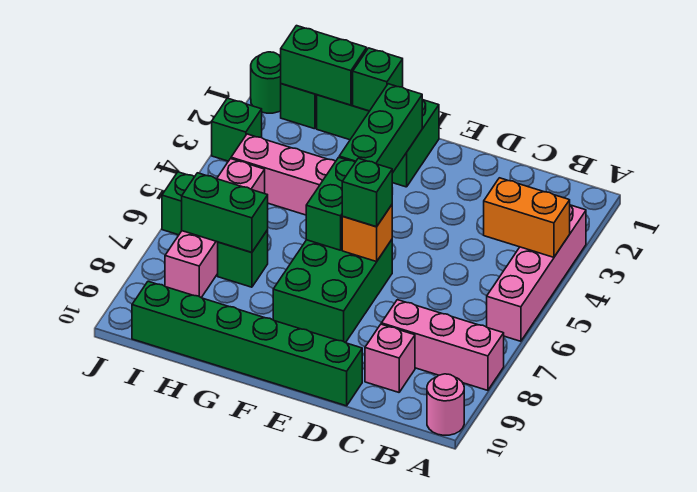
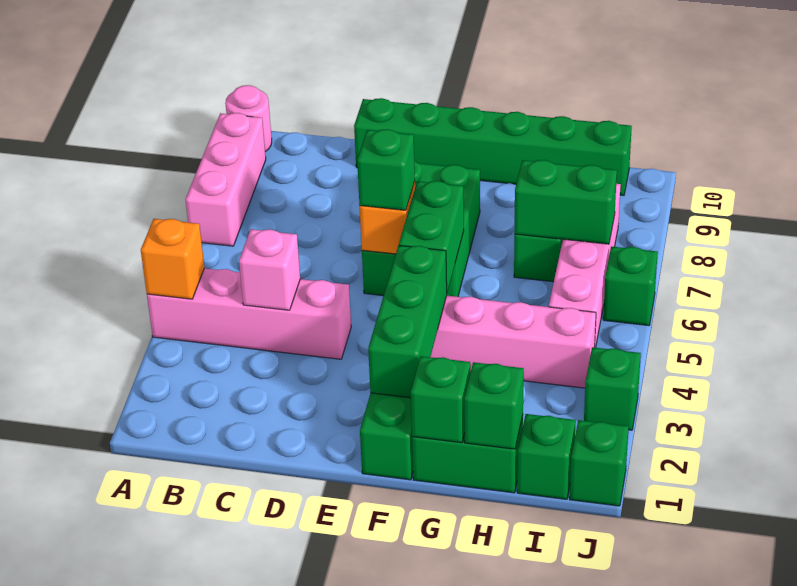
pink brick A3:A6 level 1 -> pink brick A4:D4 level 1
orange brick A4:B4 level 2 -> orange brick A4 level 2
pink brick A8:C8 level 1 -> pink brick A7:A9 level 1
pink brick C9 level 1 -> pink brick C4 level 2
green brick H1:I1 level 2 -> green brick H1 level 2
green round brick J1 level 1 -> green brick J1 level 1

